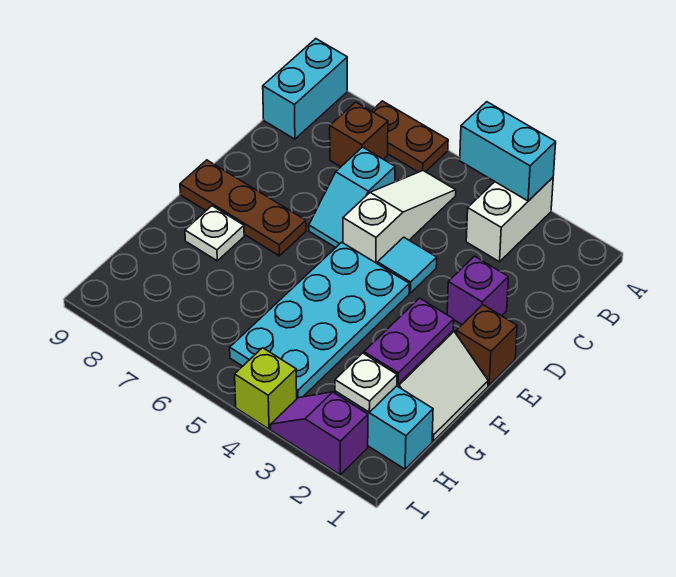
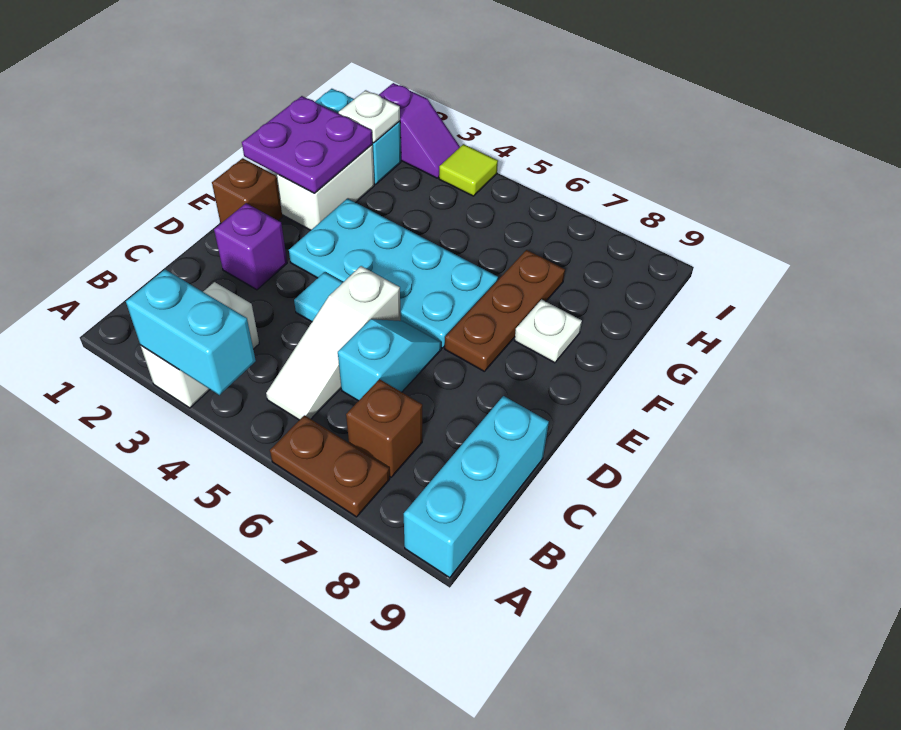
cyan brick A9:B9 level 1 -> cyan brick A9:C9 level 1
cyan plate E4:H5 level 1 -> cyan plate E3:F6 level 1
brown plate E7:E9 level 1 -> brown plate E7:G7 level 1
purple plate F2:G2 level 2 -> purple plate F1:G2 level 2
lime brick I4 level 1 -> lime tile I4 level 1

